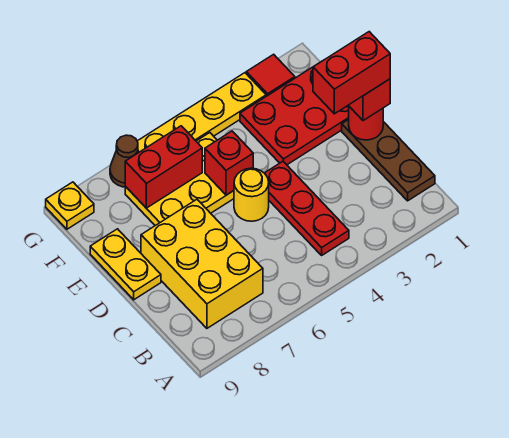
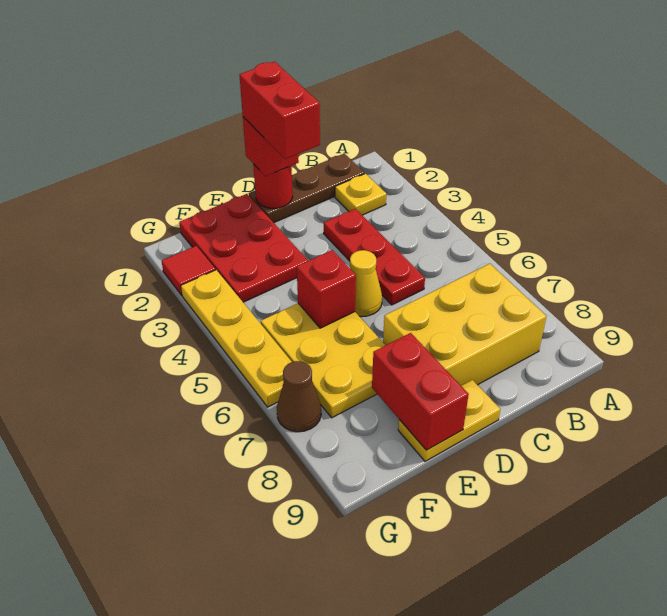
red plate B4:D4 level 1 -> red plate C3:C5 level 1
yellow round brick D5 level 1 -> yellow cone D5 level 1
red brick F6:F7 level 2 -> red brick E8:E9 level 2
yellow plate G9 level 1 -> yellow plate B2 level 1

